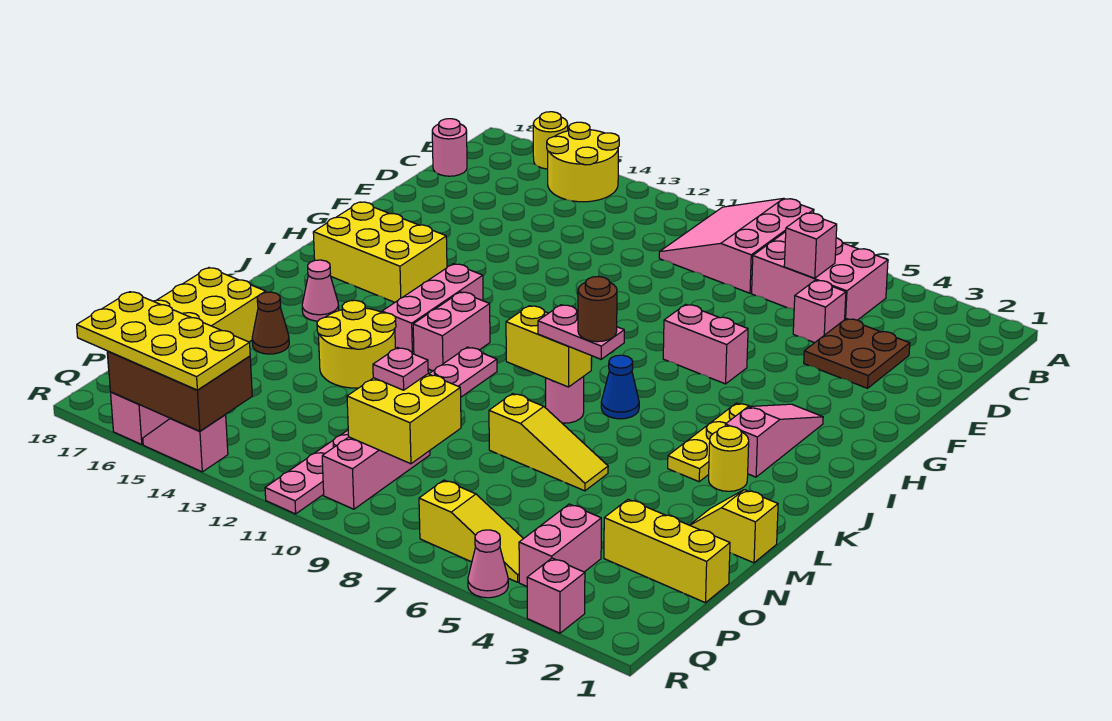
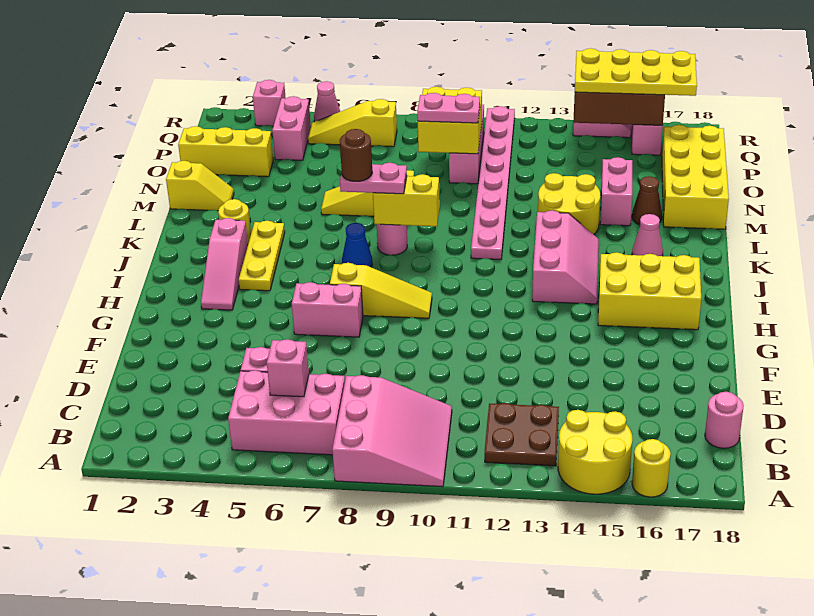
brown plate D3:E4 level 1 -> brown plate B12:C13 level 1
none -> yellow slope H7:H9 level 1 top 7
pink brick J12:K12 level 1 -> pink brick M15:N15 level 1
pink plate O10 level 3 -> pink plate O9:O10 level 3

